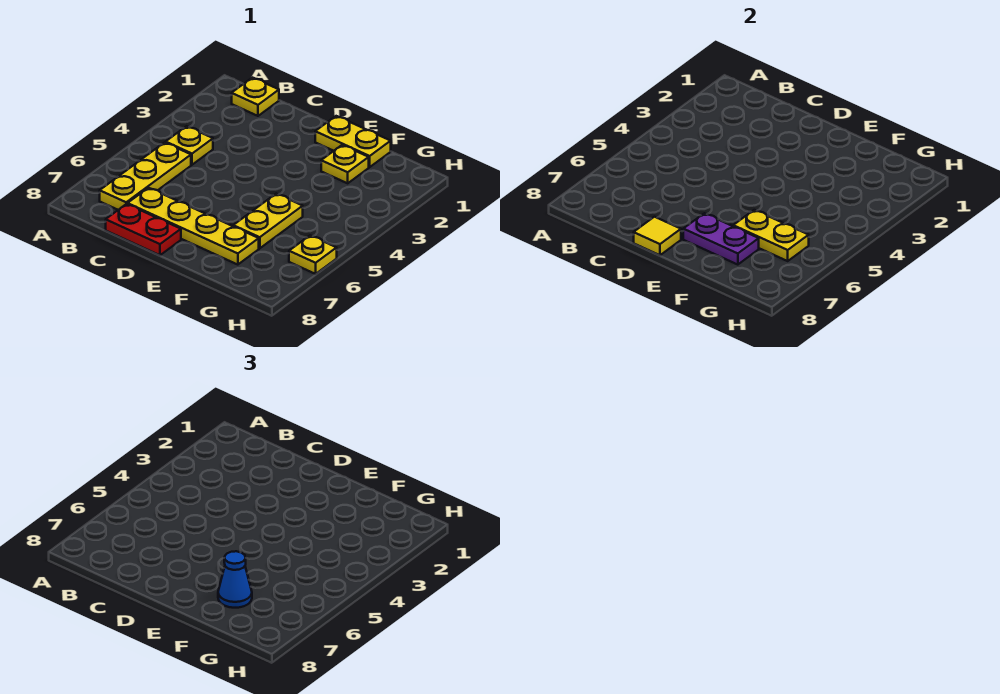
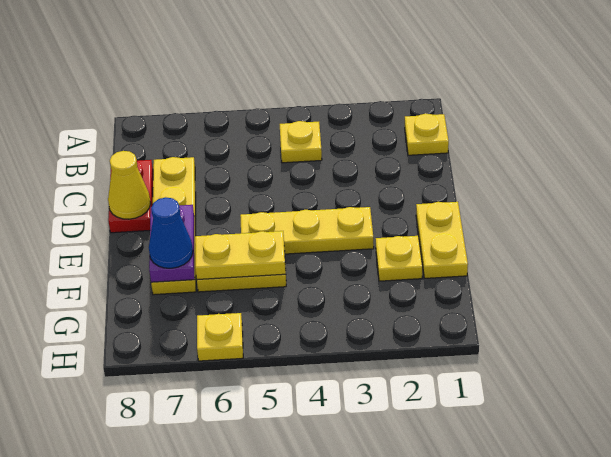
yellow plate B5:B7 level 1 -> yellow plate E3:E5 level 1
yellow tile D8 level 2 -> yellow cone D8 level 2
yellow plate F6:G6 level 2 -> yellow plate F5:F6 level 2

